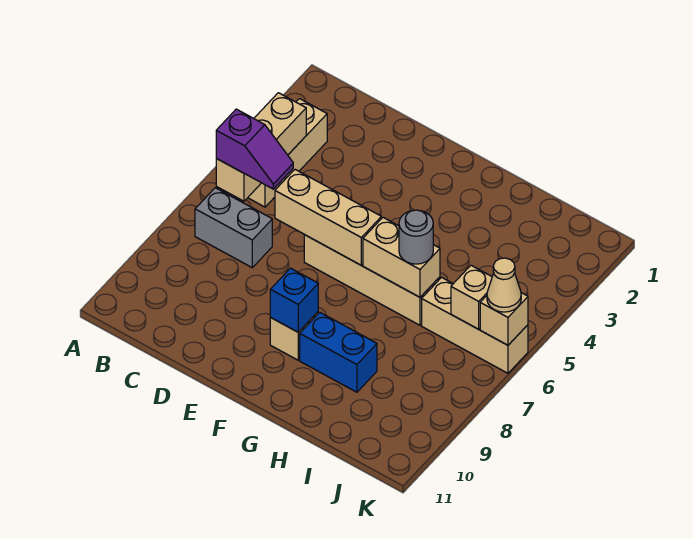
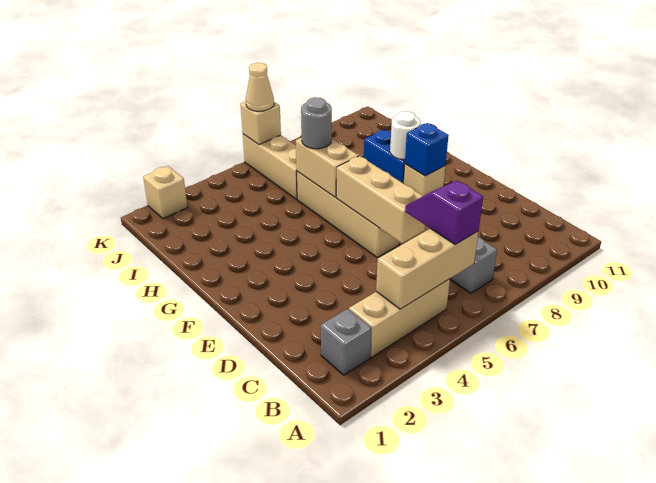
none -> grey brick B2 level 1
none -> white round brick G9 level 2
tan brick J6 level 2 -> tan brick K2 level 1

